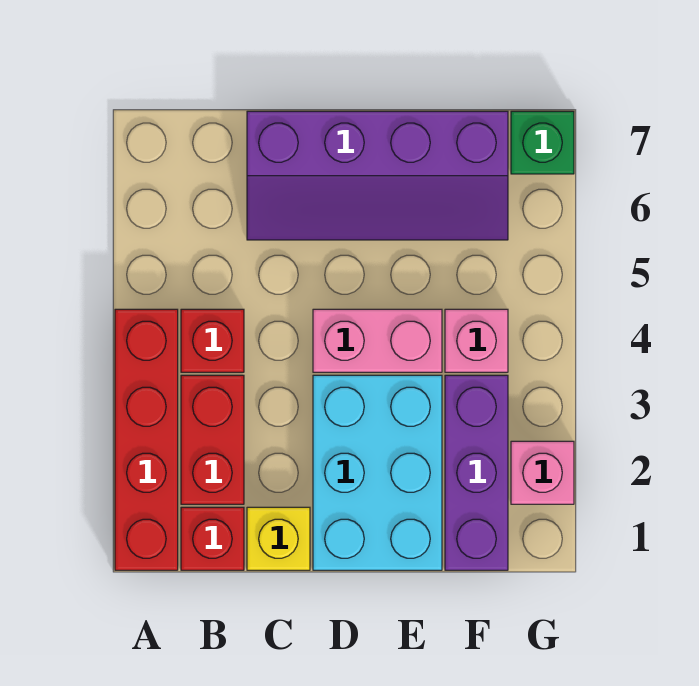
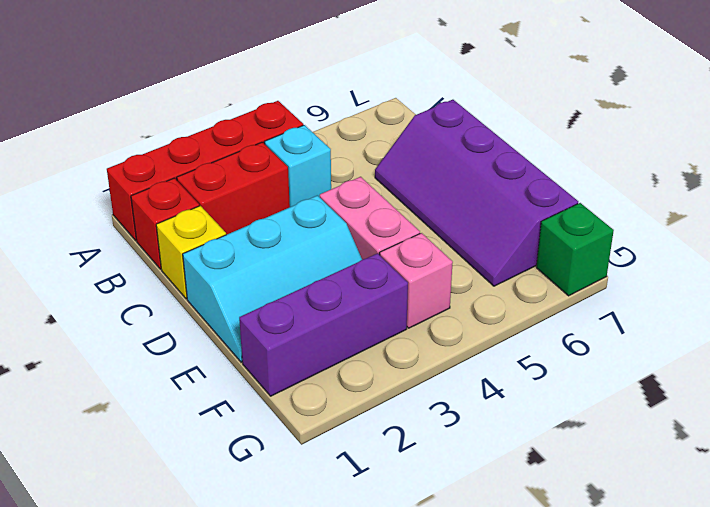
red brick B4 level 1 -> cyan brick B4 level 1
cyan brick D1:E3 level 1 -> cyan slope D1:E3 level 1 top D
pink brick G2 level 1 -> none

